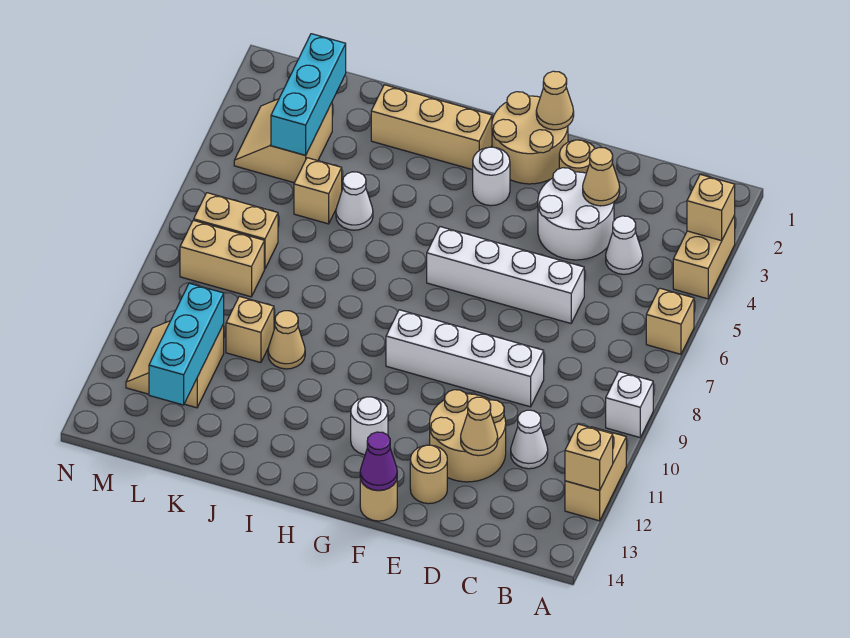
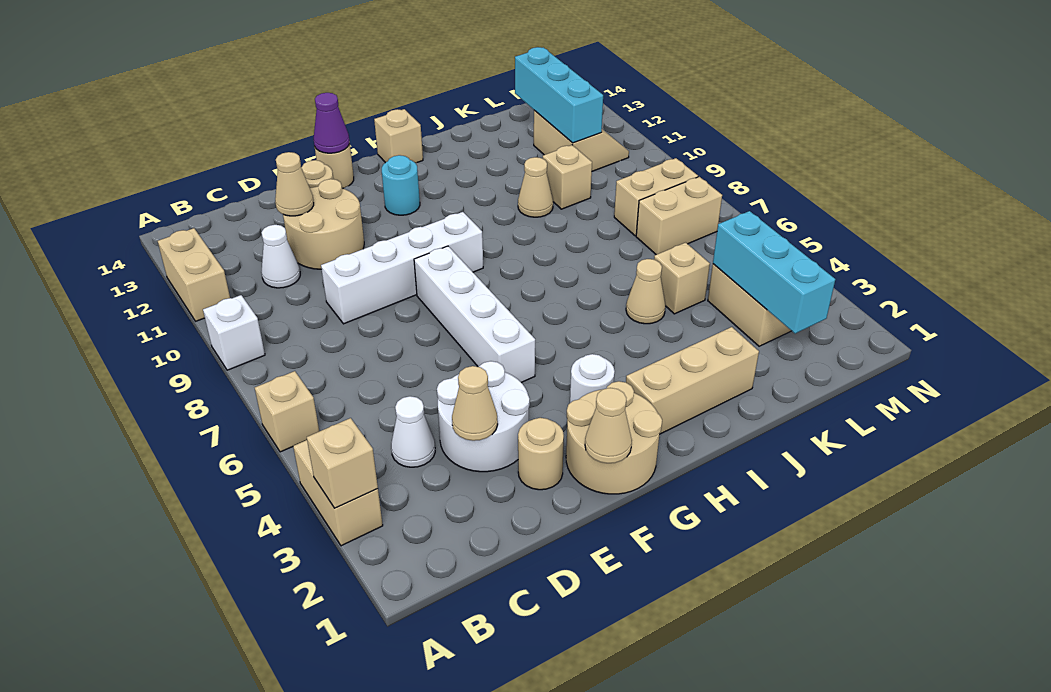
tan brick A12 level 2 -> tan brick H14 level 1
white brick D6:G6 level 1 -> white brick F5:F8 level 1
white round brick G12 level 1 -> cyan round brick G12 level 1
white cone J5 level 1 -> tan cone J5 level 1

